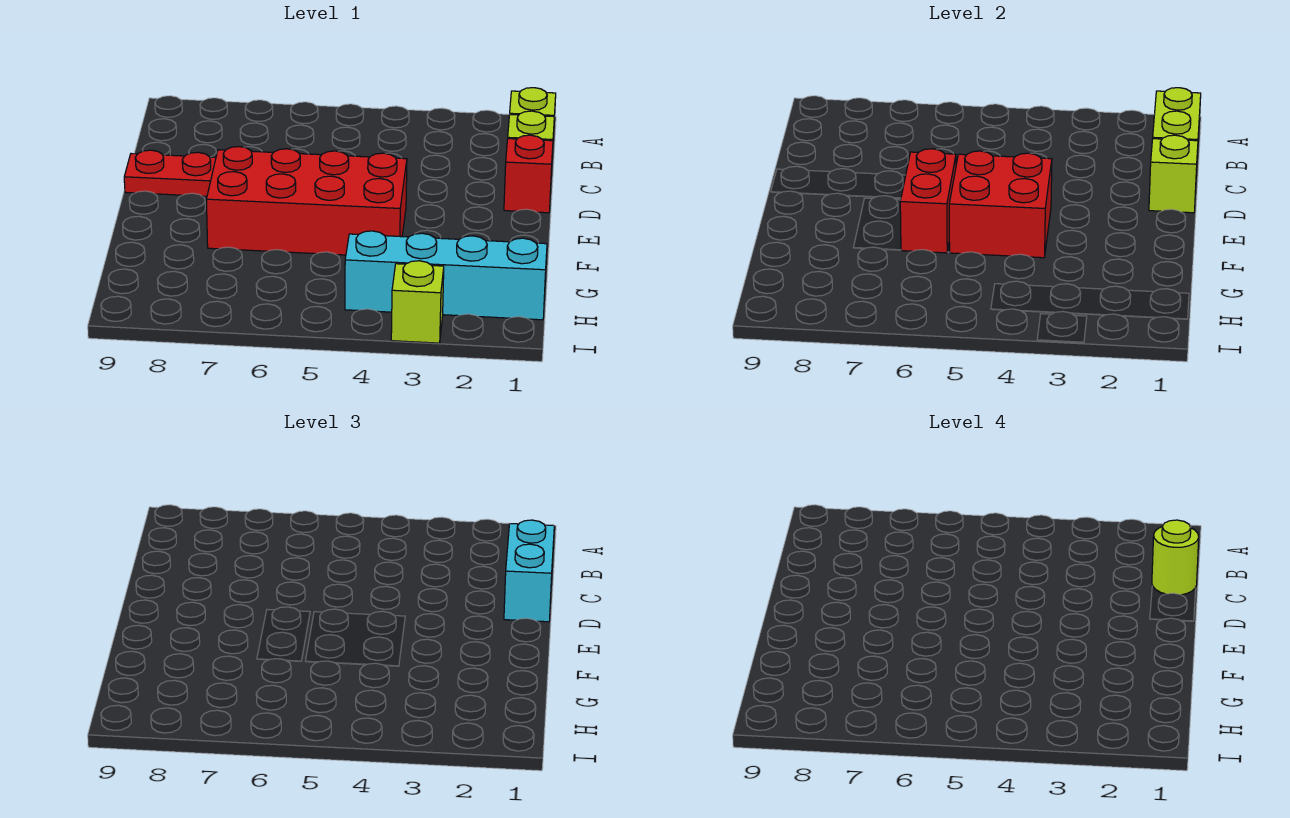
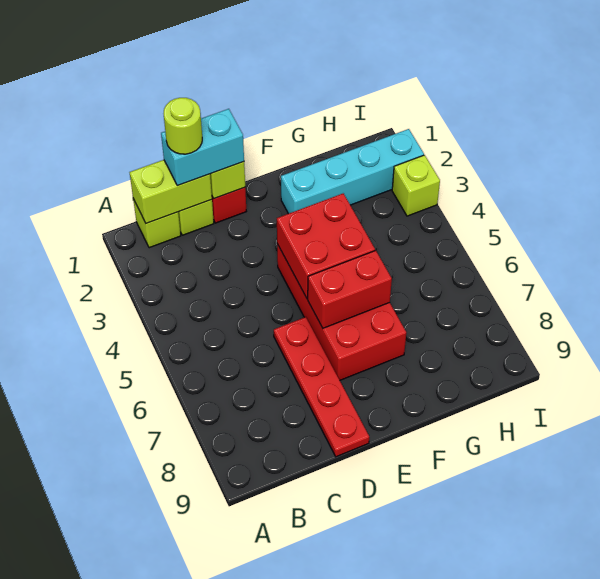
cyan brick H1:H4 level 1 -> cyan brick F2:I2 level 1

